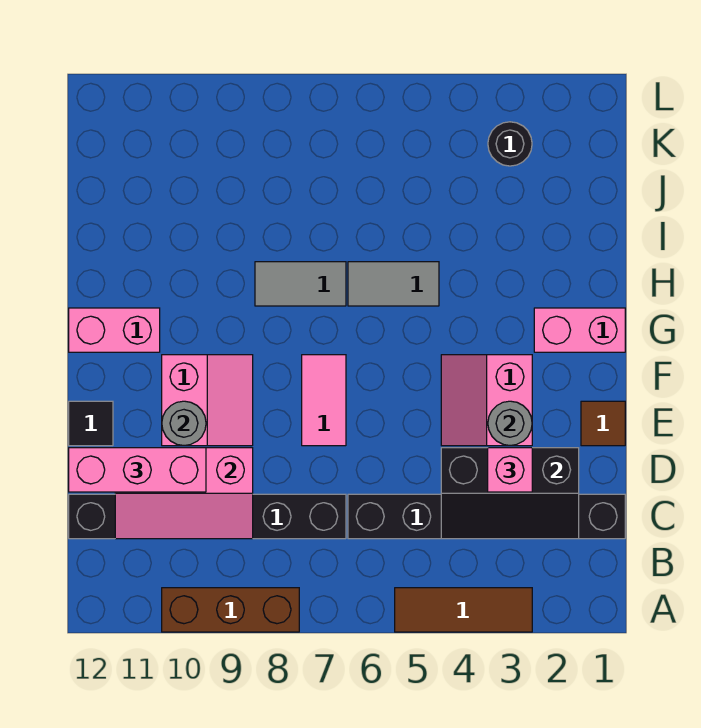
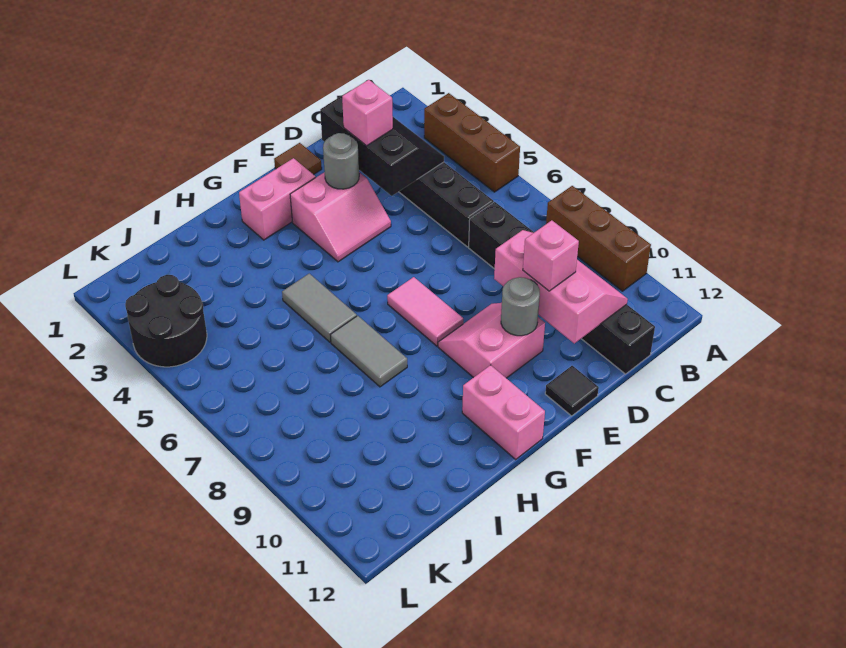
brown tile A3:A5 level 1 -> brown brick A3:A5 level 1
pink brick D10:D12 level 3 -> pink brick D10 level 3
pink tile E7:F7 level 1 -> pink tile F7:F8 level 1
pink brick G1:G2 level 1 -> pink brick F2:G2 level 1
black round brick K3 level 1 -> black round brick K3:L4 level 1

